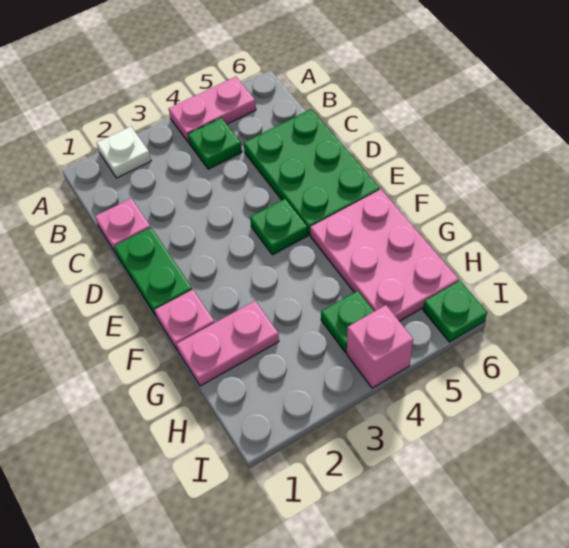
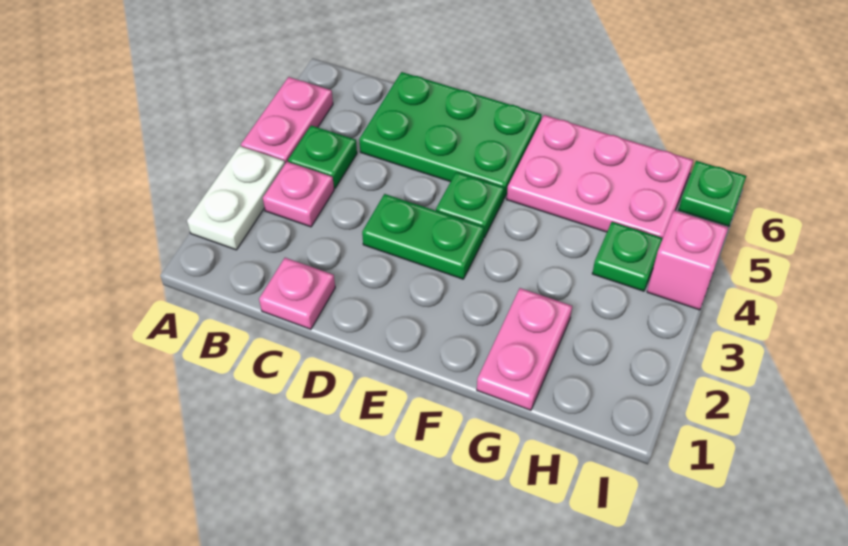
white plate A2 level 1 -> white plate A2:A3 level 1
green plate D1:E1 level 1 -> green plate D3:E3 level 1
pink plate F1 level 1 -> pink plate B3 level 1

